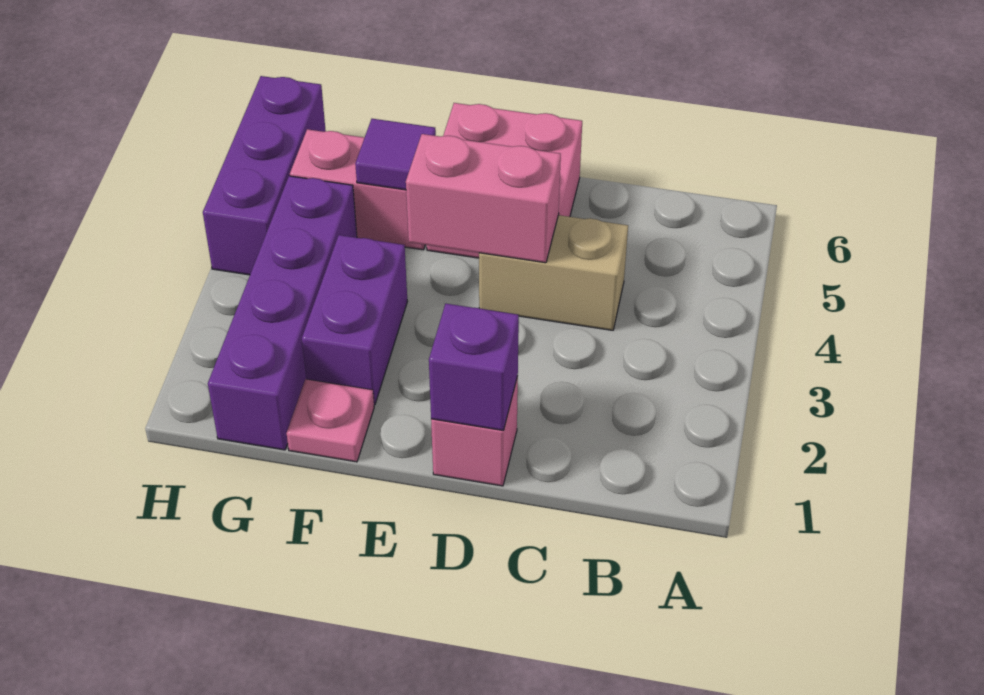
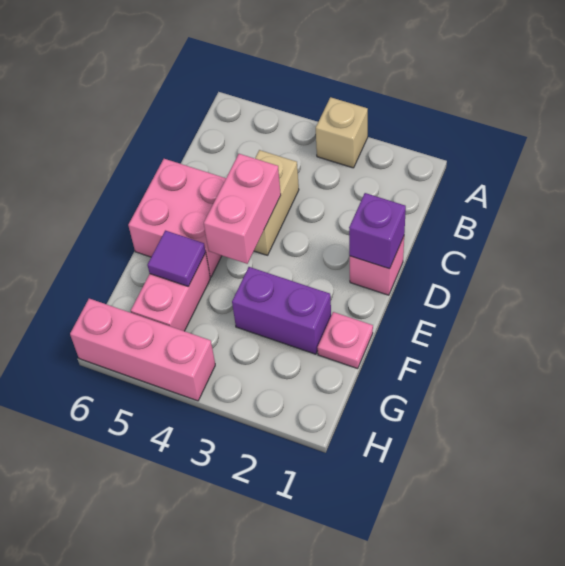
none -> tan brick A3 level 1
purple brick G1:G4 level 1 -> none
purple brick H4:H6 level 1 -> pink brick H4:H6 level 1

